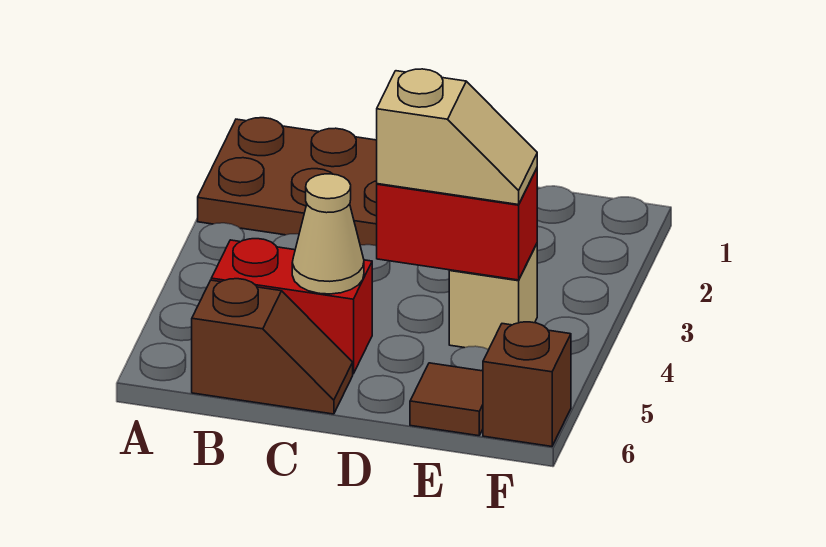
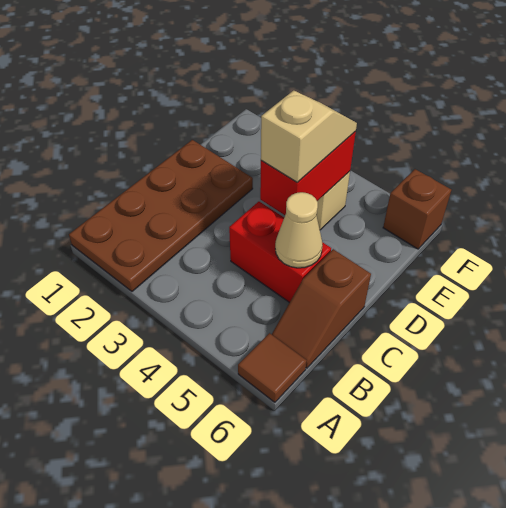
red brick B5:C5 level 1 -> red brick C4:C5 level 1
brown slope B6:C6 level 1 top B -> brown slope B6:C6 level 1 top C
brown tile E6 level 1 -> brown tile A6 level 1

